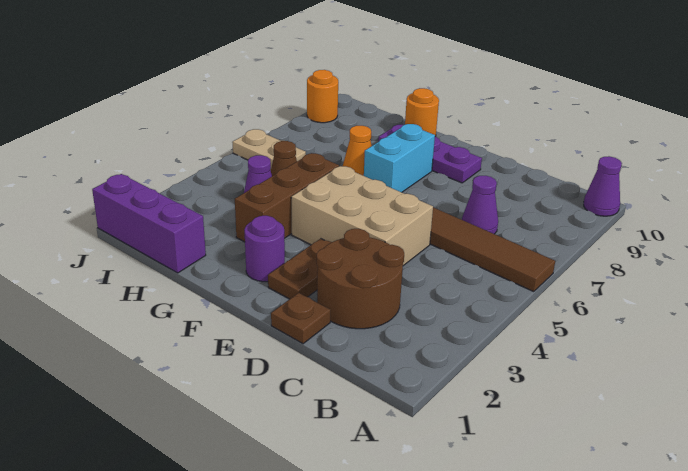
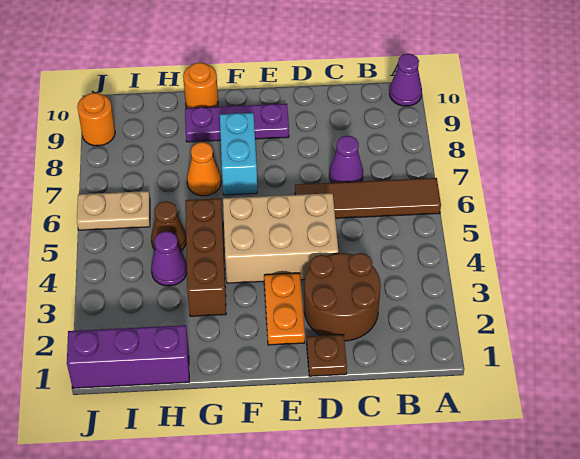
brown plate E2:E3 level 1 -> orange plate E2:E3 level 1
purple round brick F2 level 1 -> none

